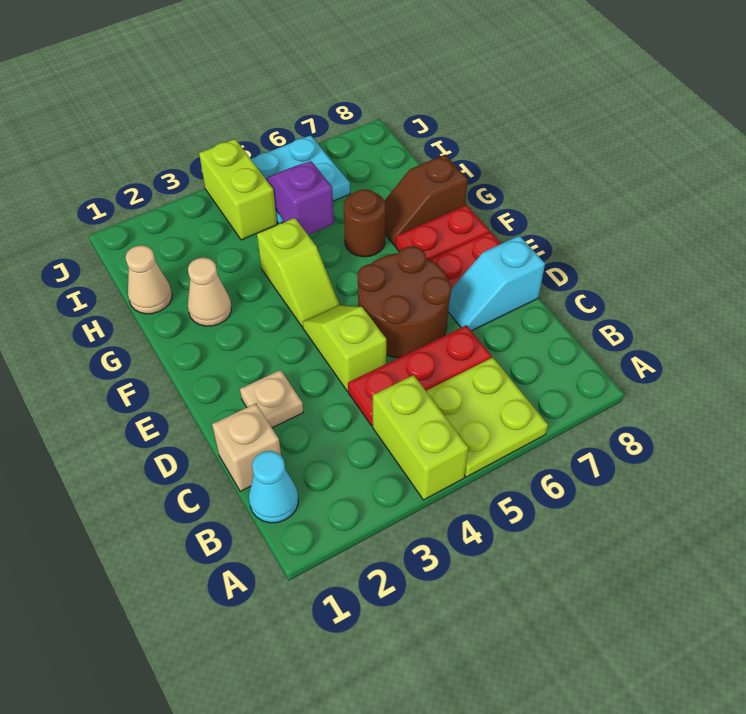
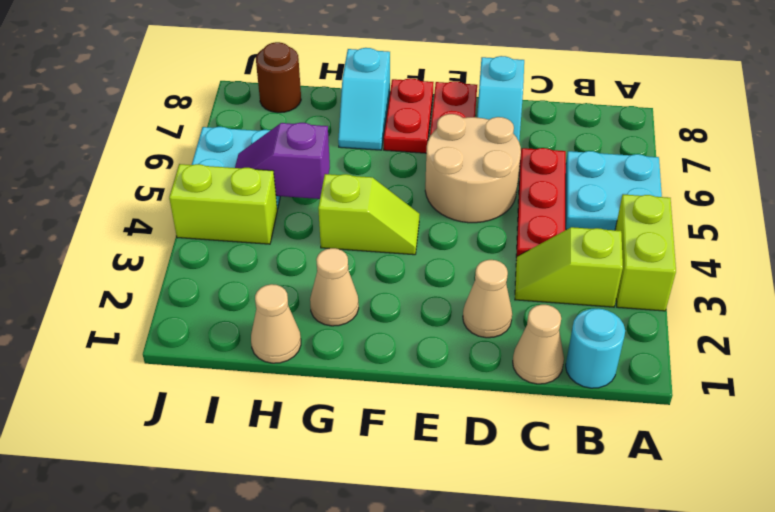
lime brick A4:B4 level 1 -> lime brick A3:A4 level 1
lime plate A5:B6 level 1 -> cyan plate A5:B6 level 1
cyan cone B1 level 1 -> cyan round brick B1 level 1
tan brick C1 level 1 -> tan cone C1 level 1
tan plate D2 level 1 -> tan cone D2 level 1
lime slope D4:E4 level 1 top D -> lime slope B3:C3 level 1 top B
brown round brick D5:E6 level 1 -> tan round brick D5:E6 level 1
brown round brick G6 level 1 -> brown round brick I8 level 1
brown slope G7:G8 level 1 top 8 -> cyan slope G7:G8 level 1 top 8

